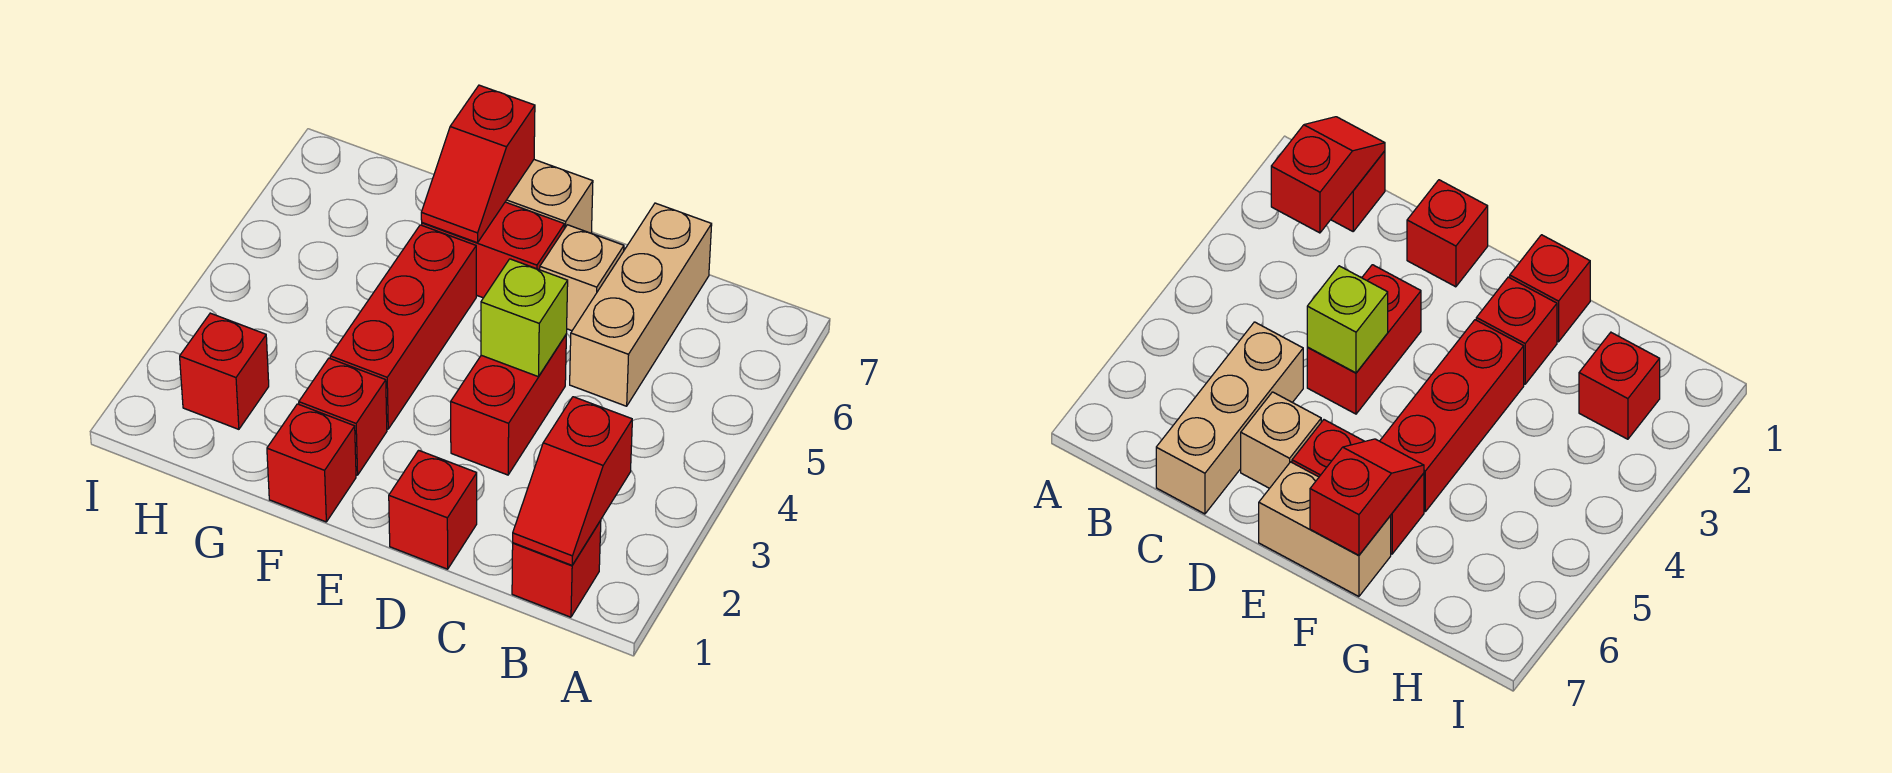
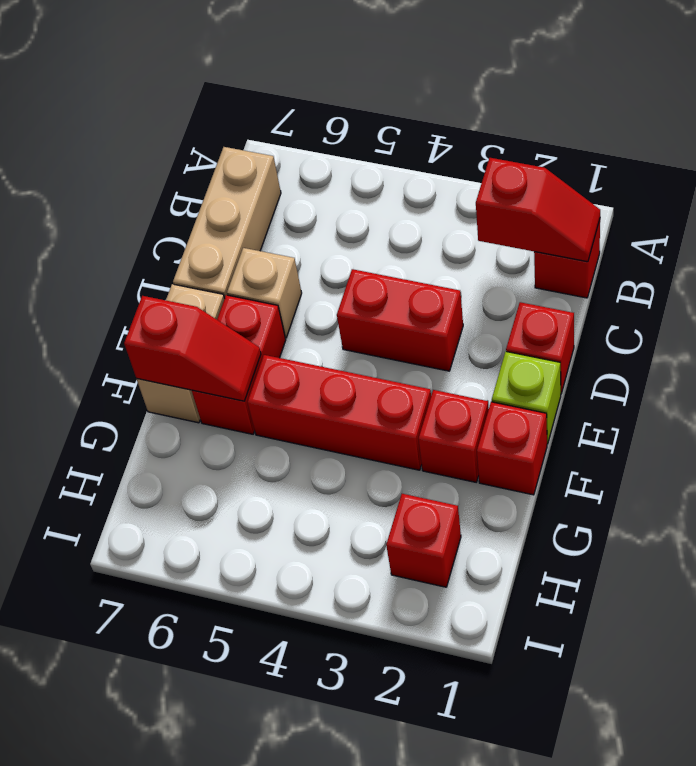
tan brick C5:C7 level 1 -> tan brick B7:D7 level 1
lime brick D4 level 2 -> lime brick E1 level 1

